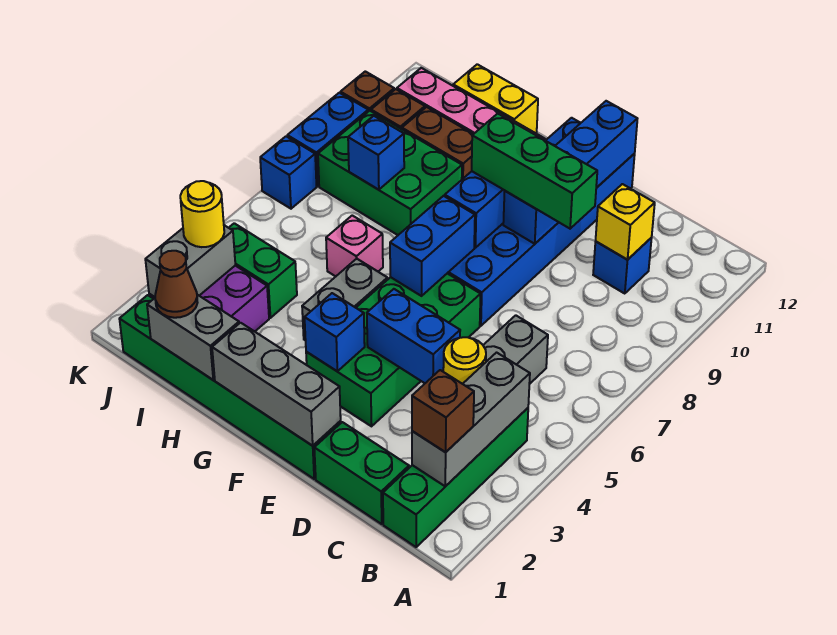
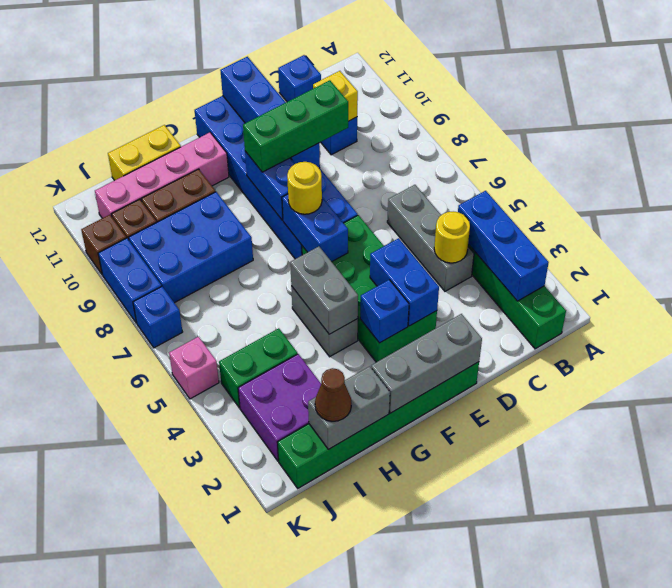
grey brick B2:B4 level 2 -> blue brick B2:B4 level 2
brown brick B2 level 3 -> none
green brick C1:D1 level 1 -> none
blue brick D4:E4 level 2 -> blue brick E3:E4 level 2
pink brick H6 level 1 -> pink brick K5 level 1
green brick H8:J9 level 1 -> blue brick H8:J9 level 1
blue brick I8 level 2 -> blue brick C12 level 1
grey brick J2:J3 level 2 -> grey brick G4:G5 level 2
yellow round brick J3 level 3 -> yellow round brick F7 level 3

